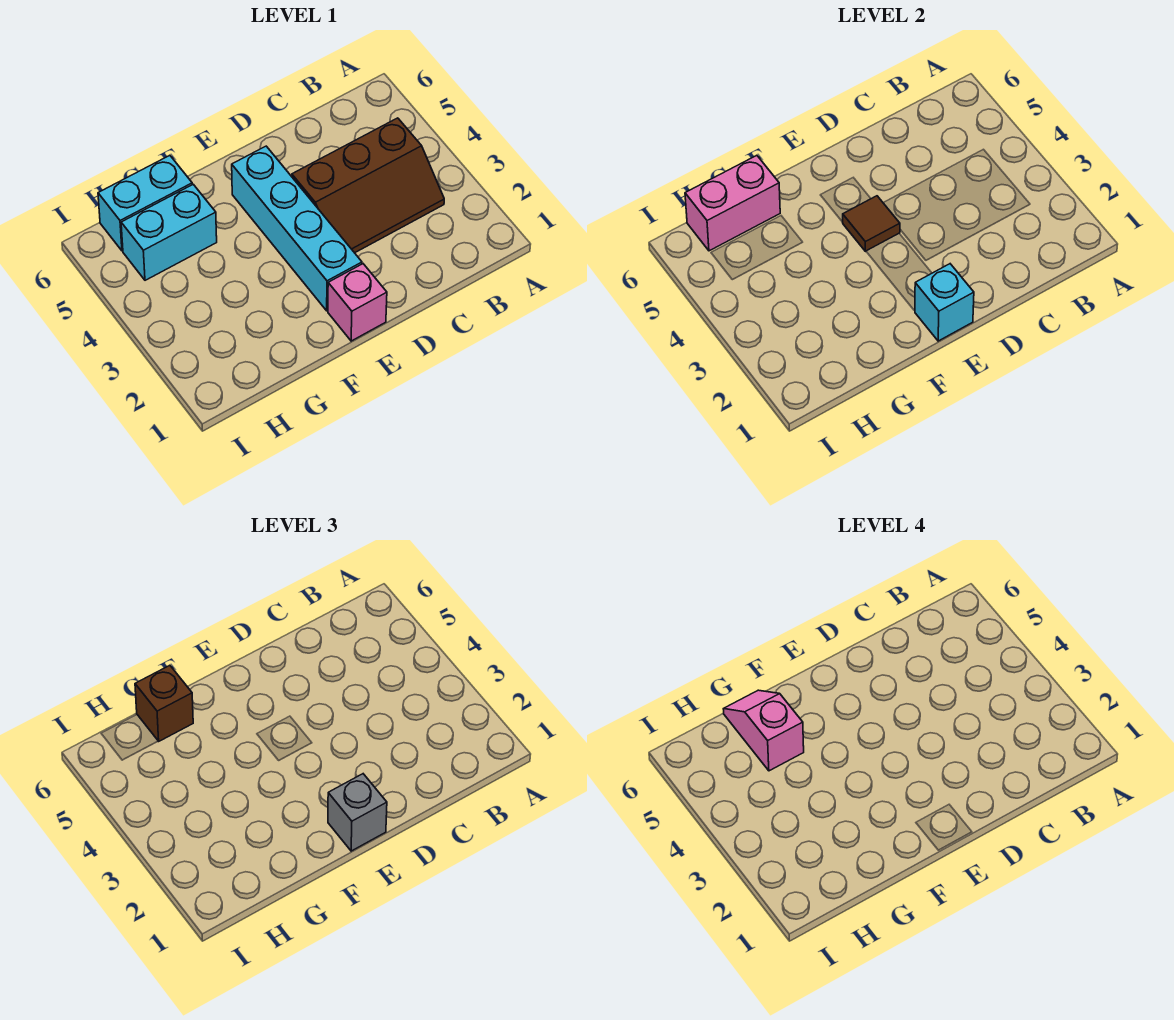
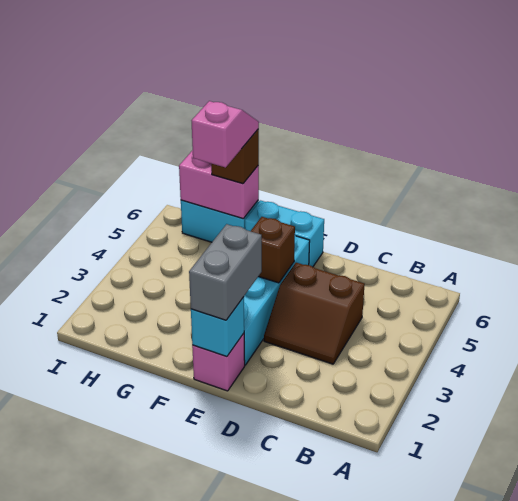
brown slope B3:D4 level 1 top 4 -> brown slope C3:D4 level 1 top 4
grey brick E1 level 3 -> grey brick E1:E2 level 3
brown tile E4 level 2 -> brown brick E4 level 2
cyan brick G5:H5 level 1 -> cyan brick E6:F6 level 1

